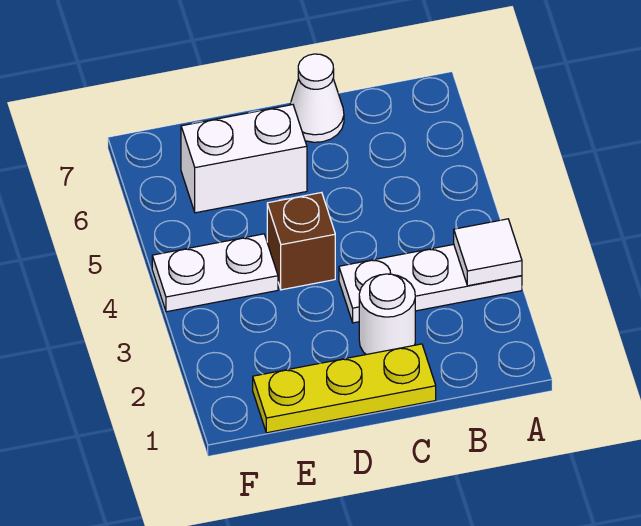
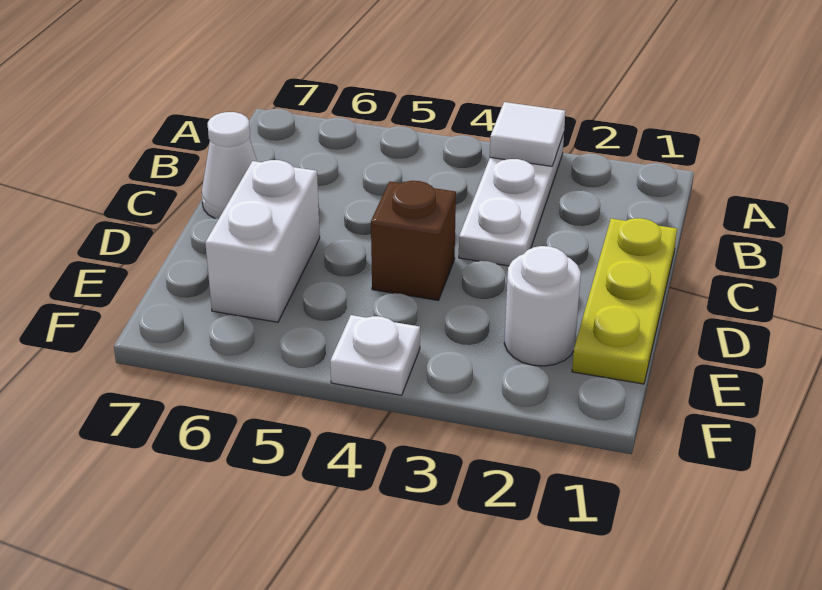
white round brick C2 level 1 -> white round brick E2 level 1
white plate E4:F4 level 1 -> white plate F4 level 1

